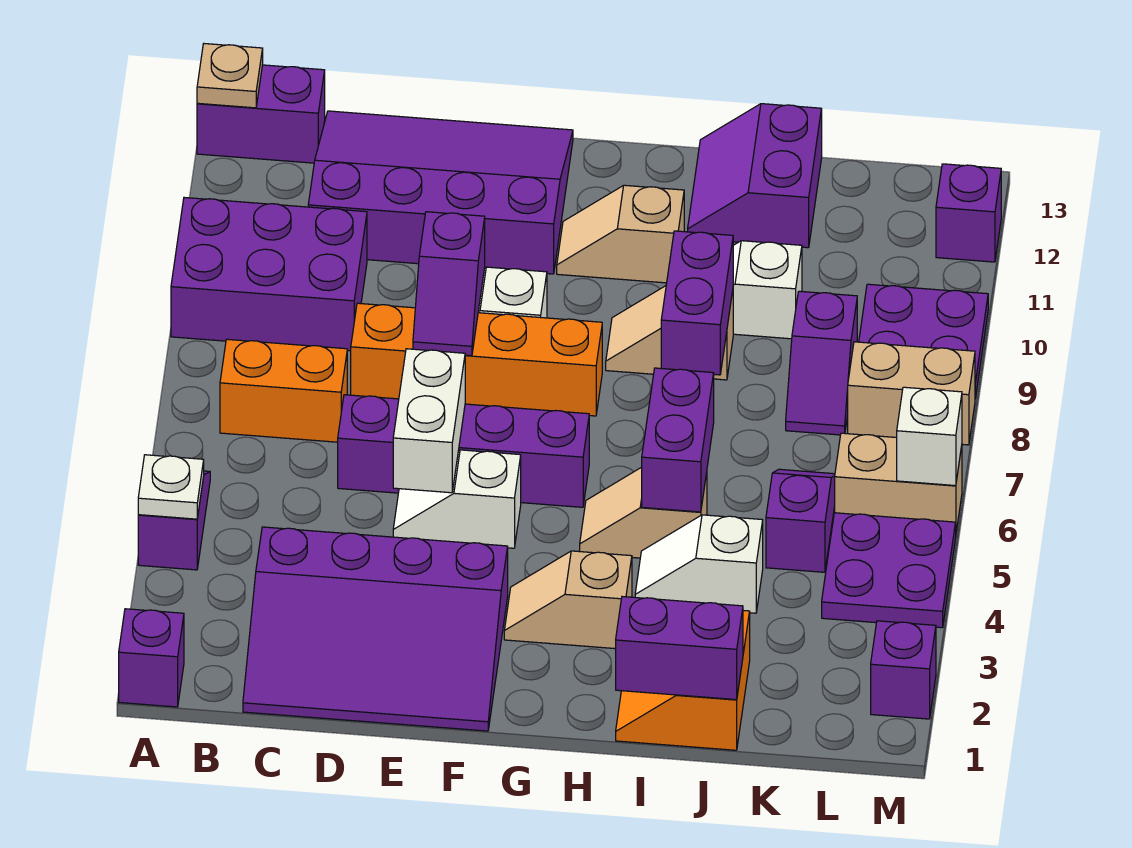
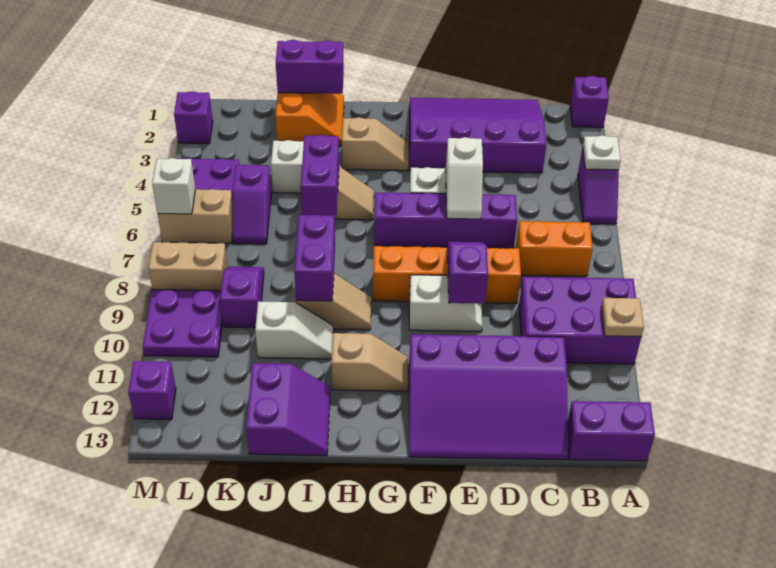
tan plate A13 level 2 -> tan plate A10 level 2
white brick E5:E6 level 2 -> white slope E5:E6 level 2 top 5

